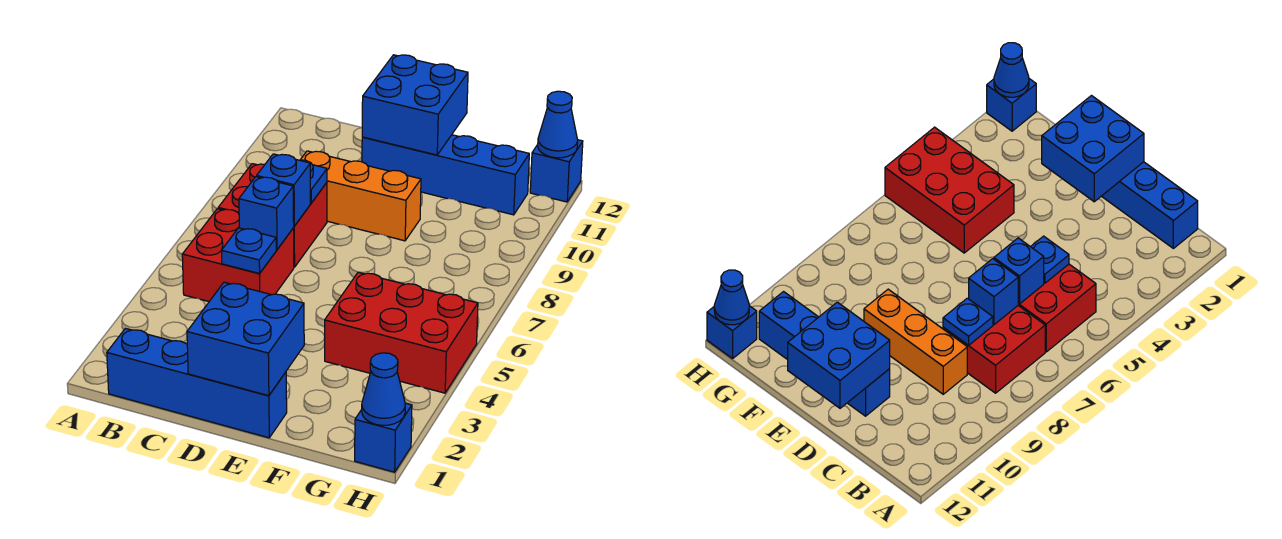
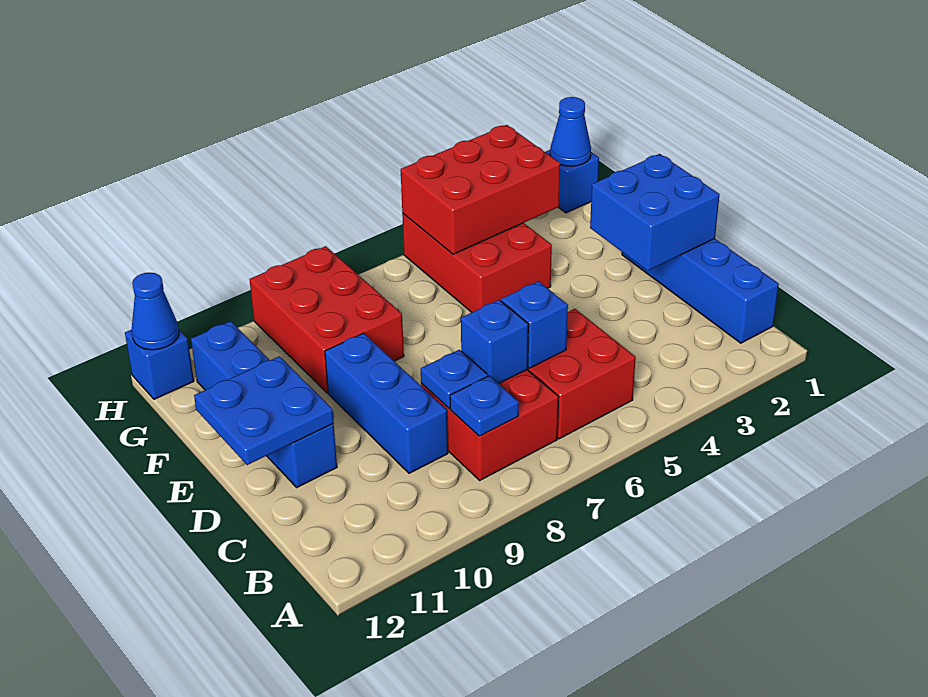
blue plate C5 level 2 -> blue plate B8 level 2
orange brick C9:E9 level 1 -> blue brick C9:E9 level 1
blue brick D11:E12 level 2 -> blue plate D11:E12 level 2
none -> red brick F8:H9 level 1
none -> red brick G3:H5 level 2

